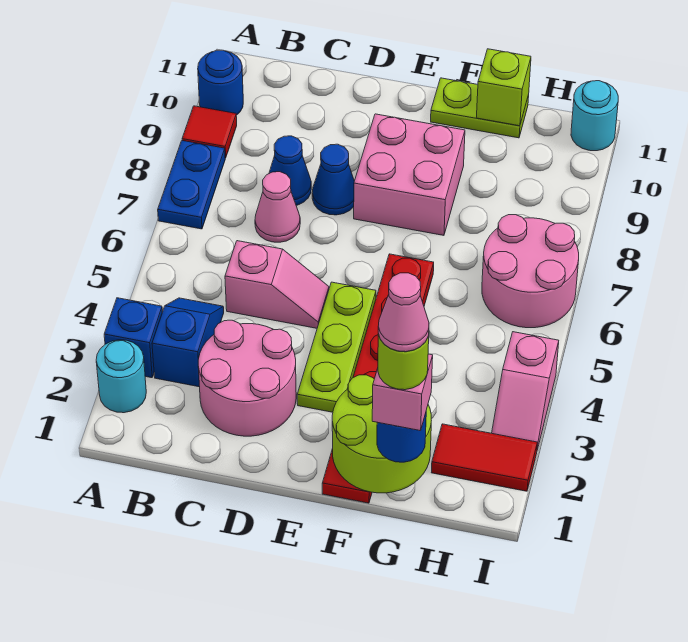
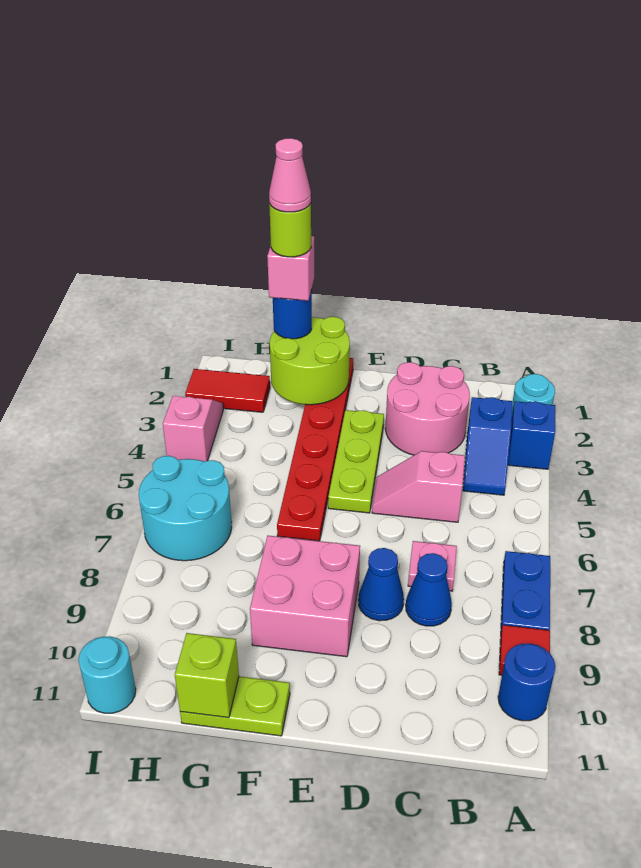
pink cone C7 level 1 -> pink plate C7 level 1
pink round brick H6:I7 level 1 -> cyan round brick H6:I7 level 1

